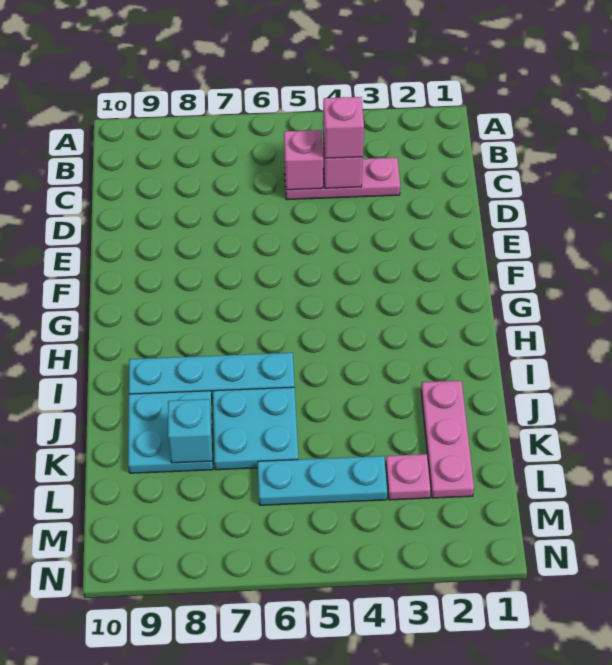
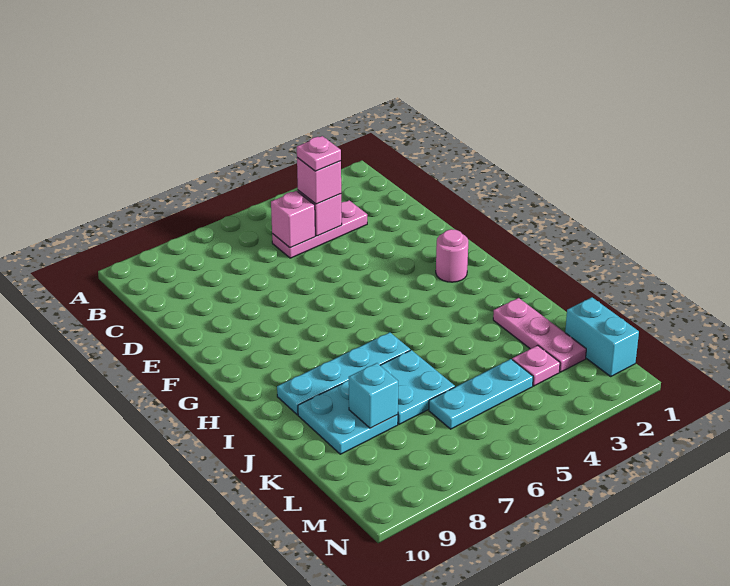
none -> pink plate C4 level 4
none -> pink round brick G2 level 1
none -> cyan brick L1:M1 level 1

